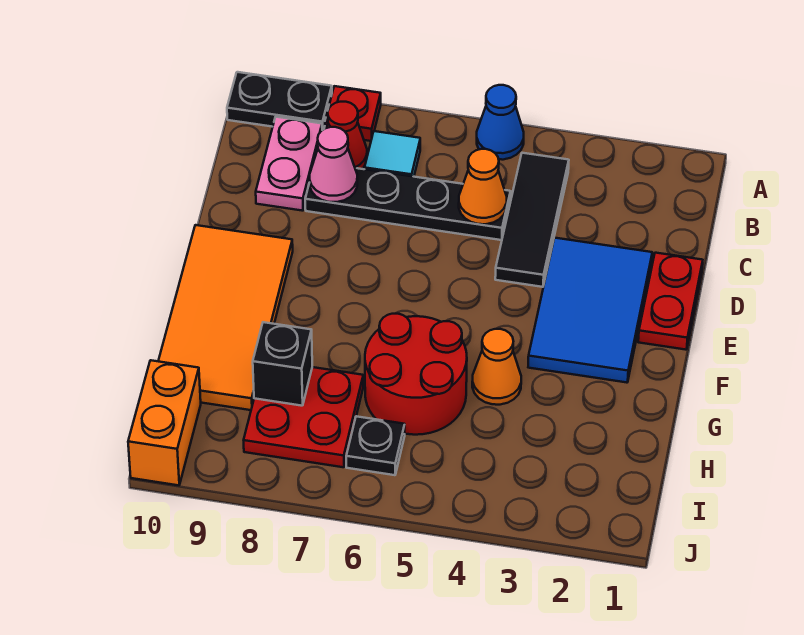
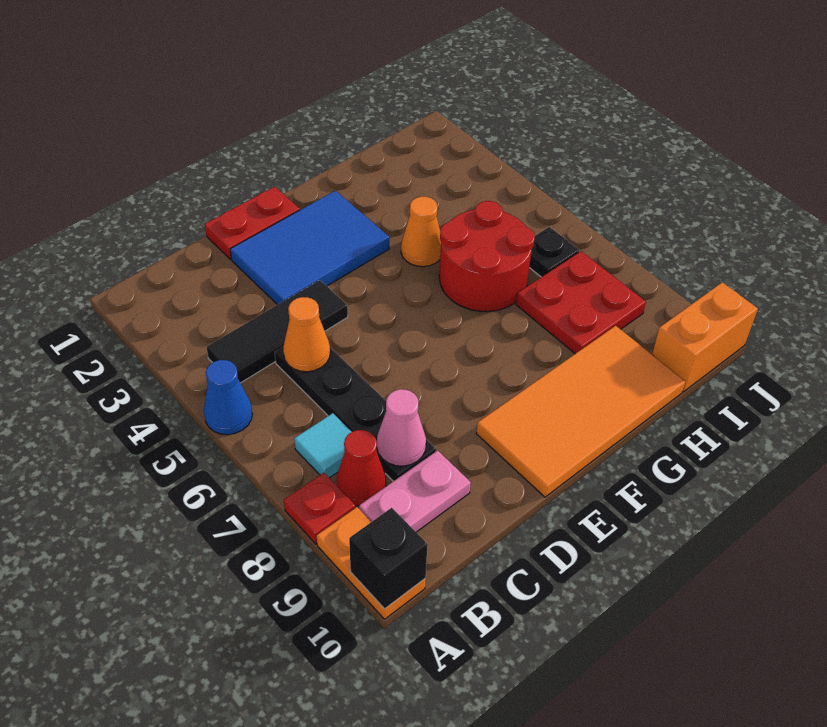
black plate A9:A10 level 1 -> orange plate A9:A10 level 1
black brick H8 level 2 -> black brick A10 level 2

